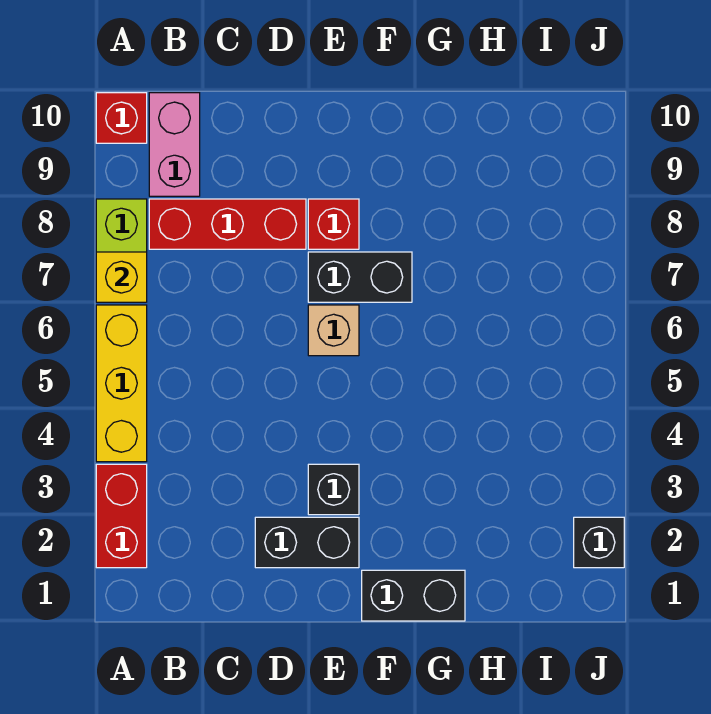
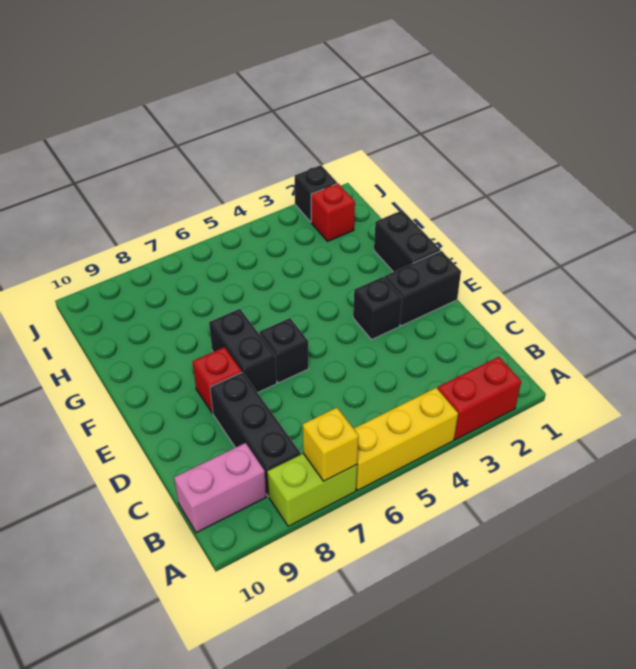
red brick A10 level 1 -> red brick I2 level 1
red brick B8:D8 level 1 -> black brick B8:D8 level 1
black brick D2:E2 level 1 -> black brick E1:E2 level 1
tan brick E6 level 1 -> black brick E6 level 1

